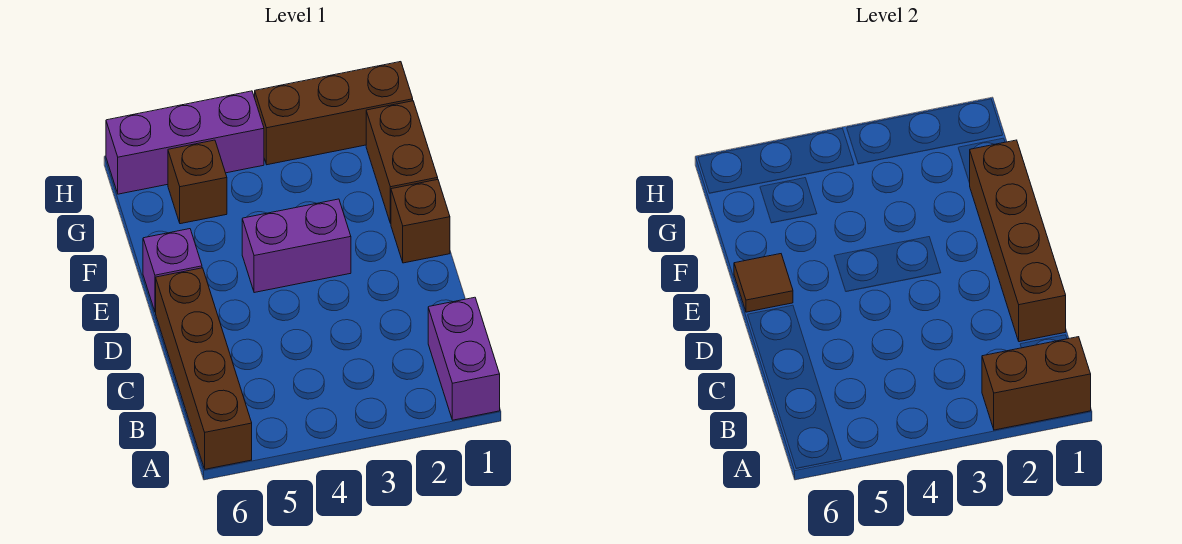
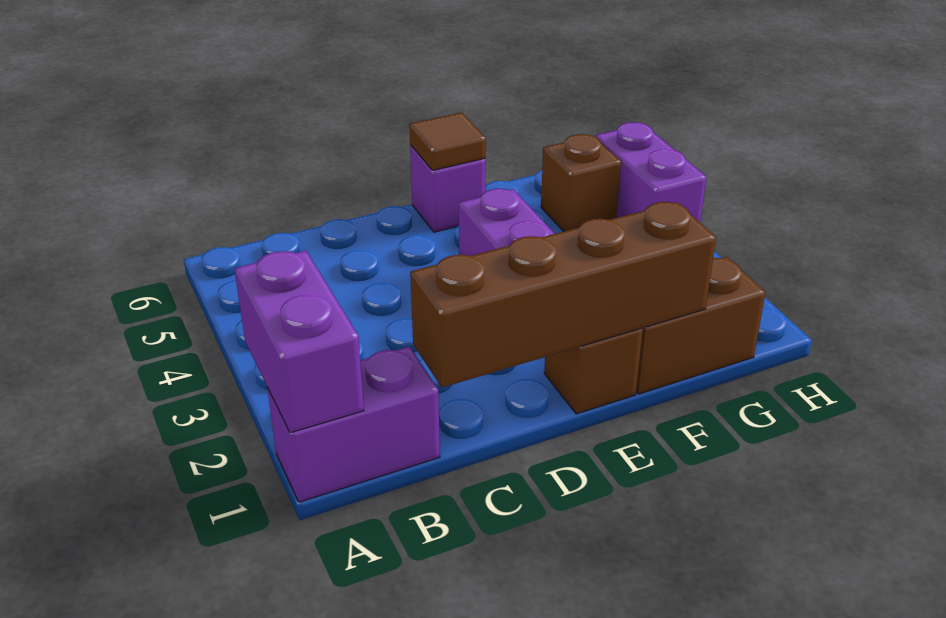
brown brick A1:A2 level 2 -> purple brick A1:A2 level 2
brown brick A6:D6 level 1 -> none
brown brick H1:H3 level 1 -> none
purple brick H4:H6 level 1 -> purple brick H4:H5 level 1

